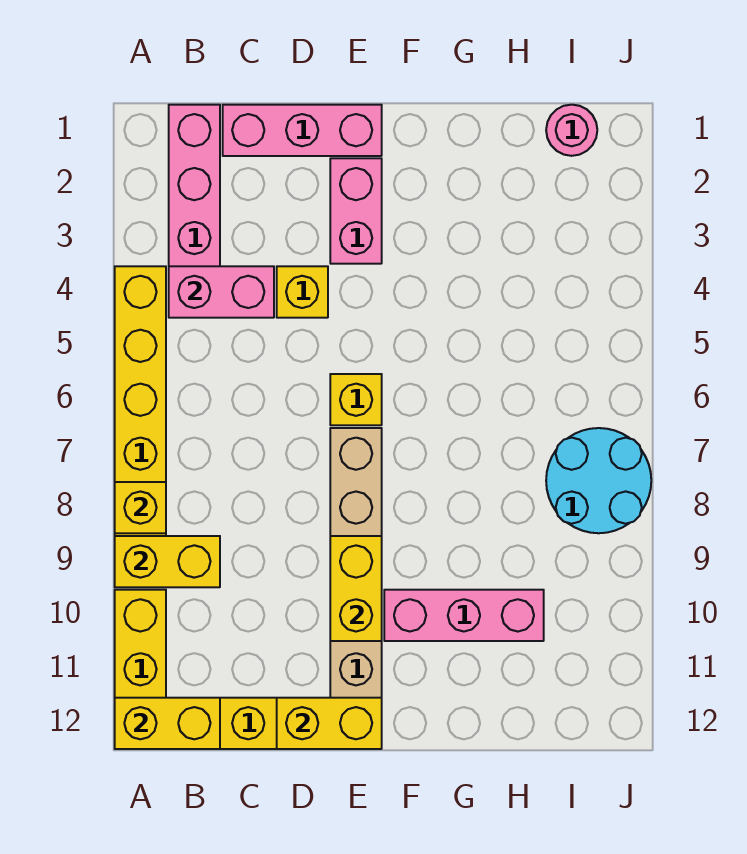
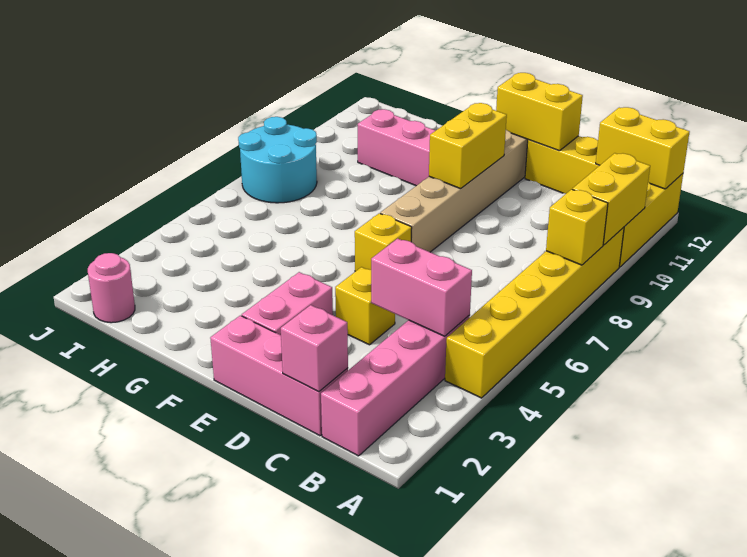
yellow brick A9:B9 level 2 -> yellow brick A9:A10 level 2
none -> pink brick C1 level 2

